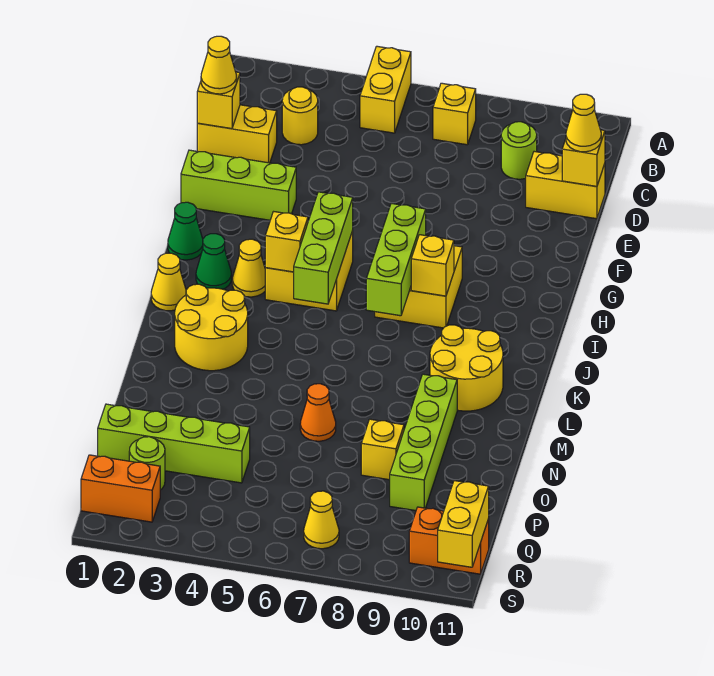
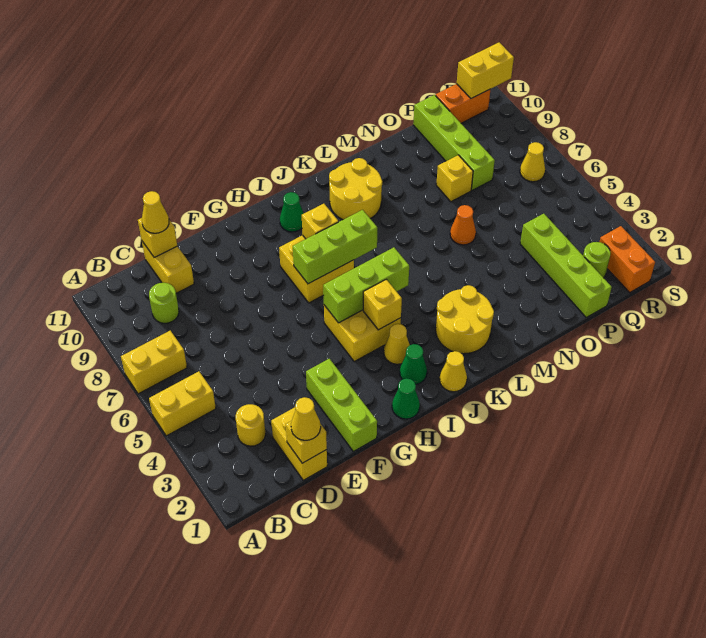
yellow brick B7 level 1 -> yellow brick A7:B7 level 1
none -> green cone I10 level 1
lime brick M9:P9 level 1 -> lime brick P8:P11 level 1
orange brick R10:R11 level 1 -> orange brick Q11:R11 level 1

